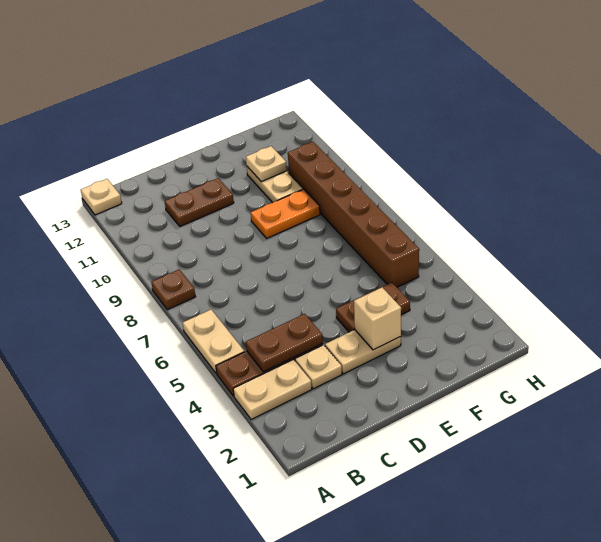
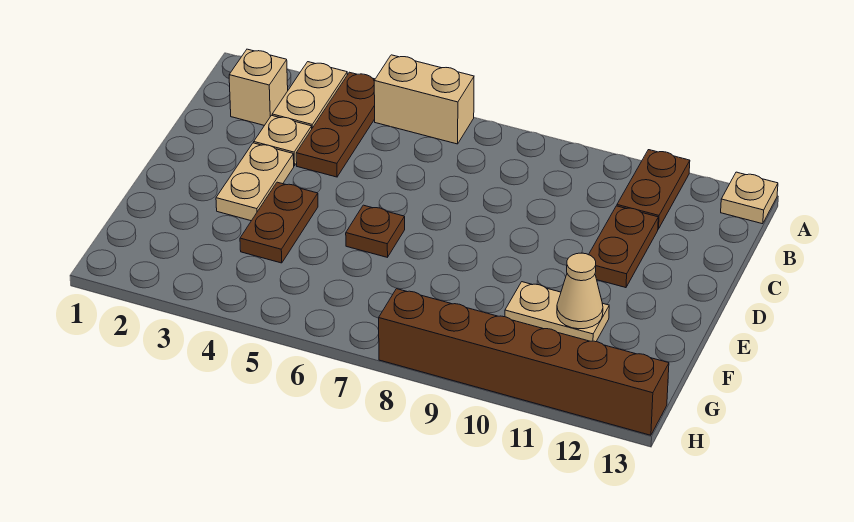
tan plate A5:A6 level 1 -> tan brick A5:A6 level 1
brown plate A8 level 1 -> brown plate E6 level 1
brown plate B4:C4 level 2 -> brown plate A11:B11 level 1
tan brick E3 level 2 -> tan brick B2 level 1
orange plate E9:F9 level 1 -> none
tan plate F11 level 2 -> tan cone F11 level 2
brown brick G5:G10 level 1 -> brown brick H8:H13 level 1

